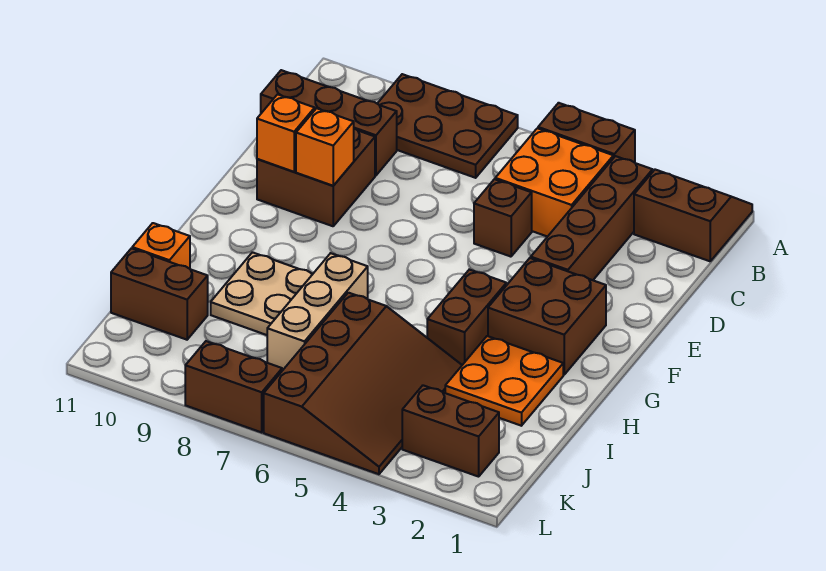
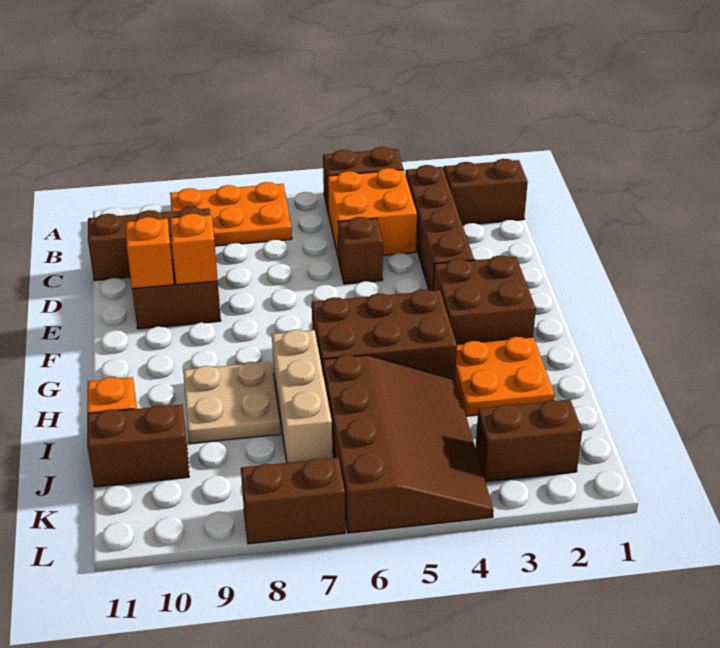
brown plate A7:B9 level 1 -> orange plate A7:B9 level 1
brown brick G4:H4 level 1 -> brown brick G4:H6 level 1

